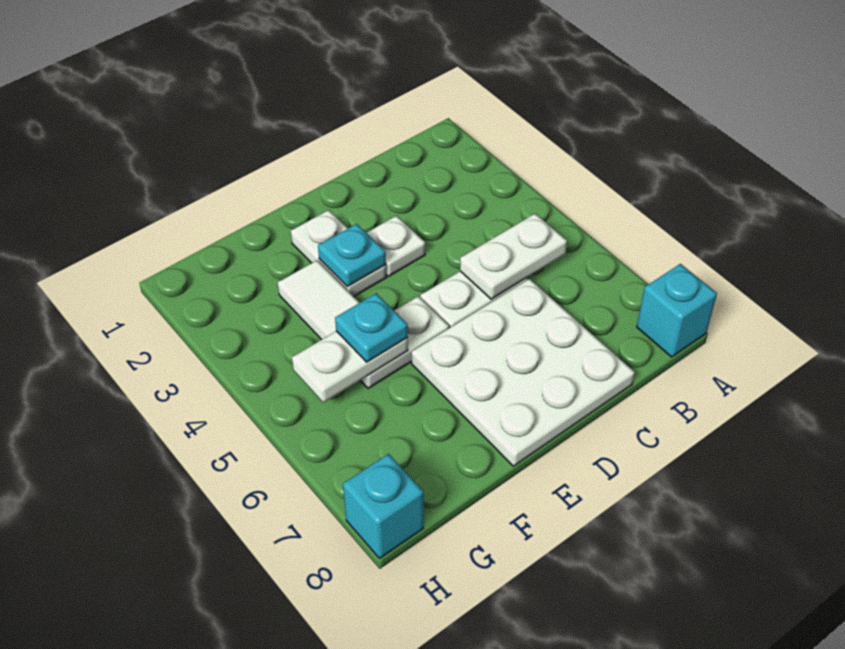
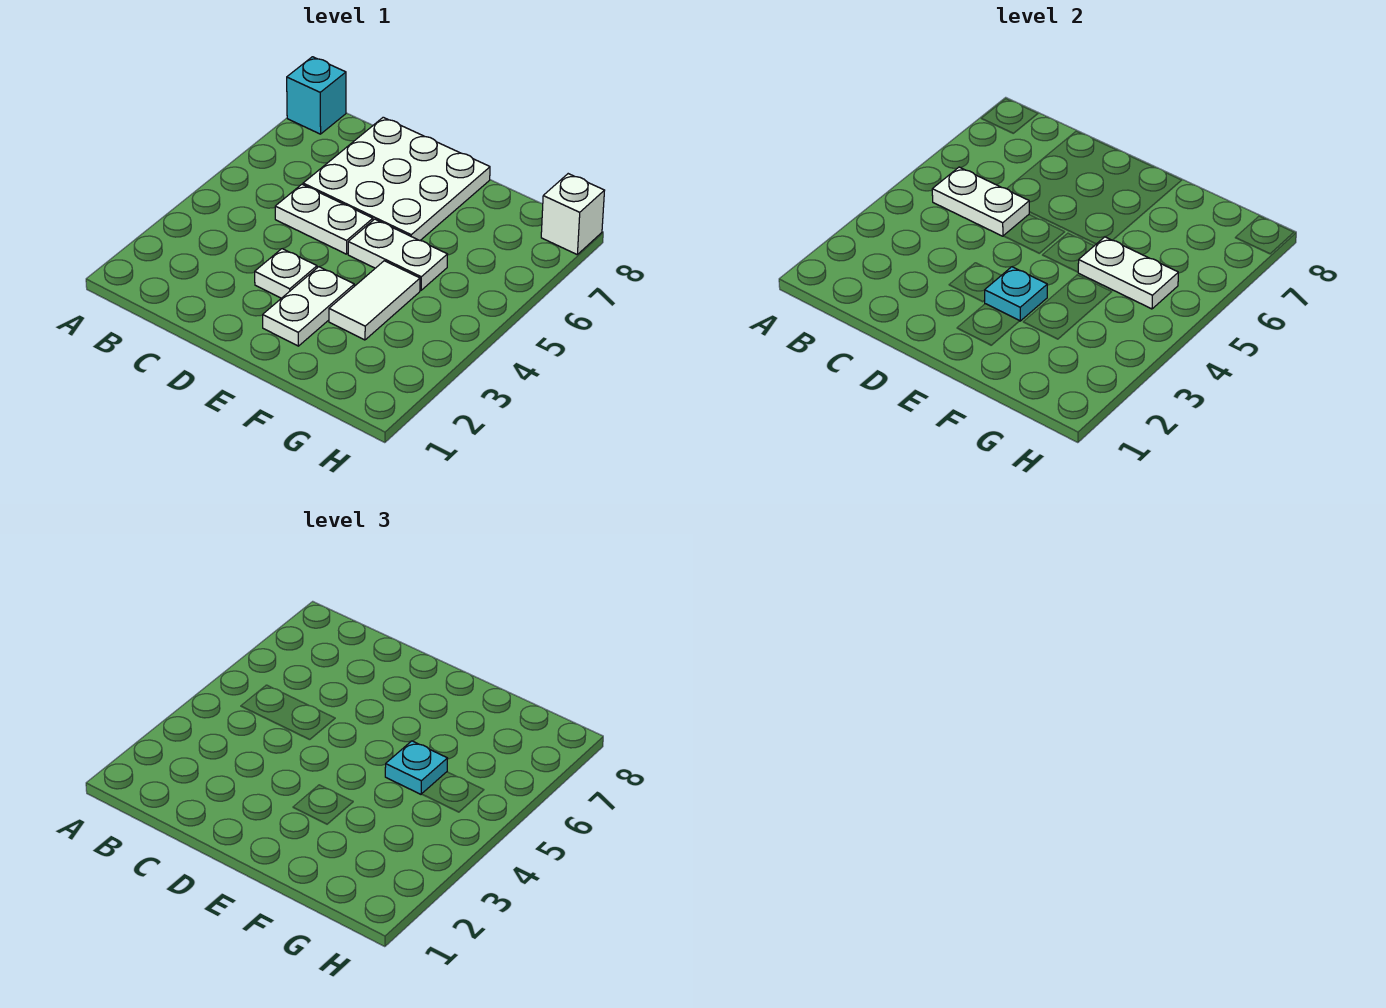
cyan brick H8 level 1 -> white brick H8 level 1

